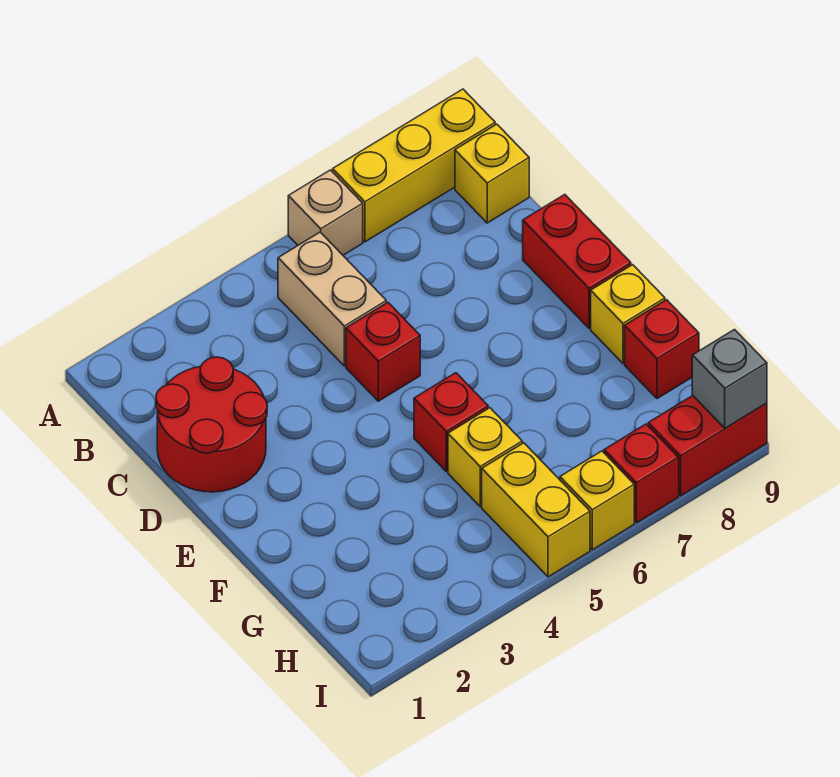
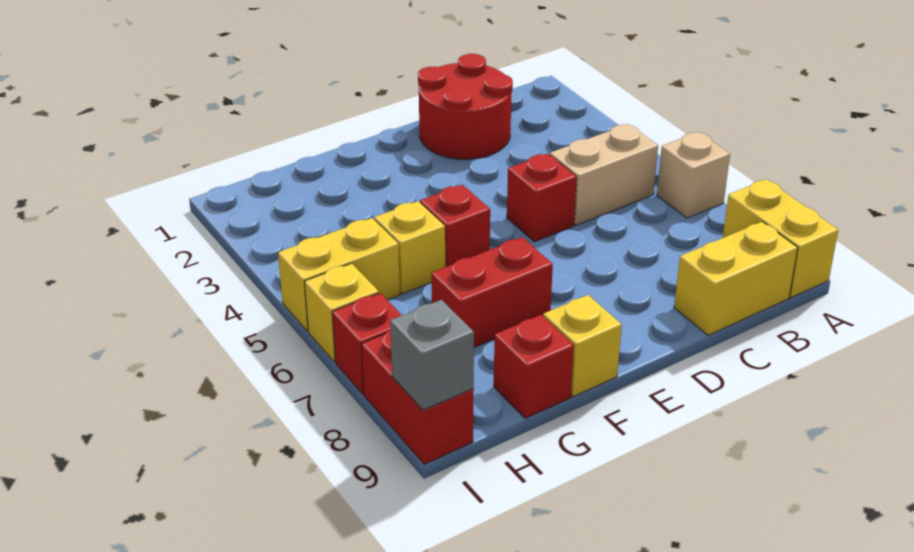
yellow brick A7:A9 level 1 -> yellow brick A8:A9 level 1
yellow brick B9 level 1 -> yellow brick B9:C9 level 1
red brick D9:E9 level 1 -> red brick F7:G7 level 1

